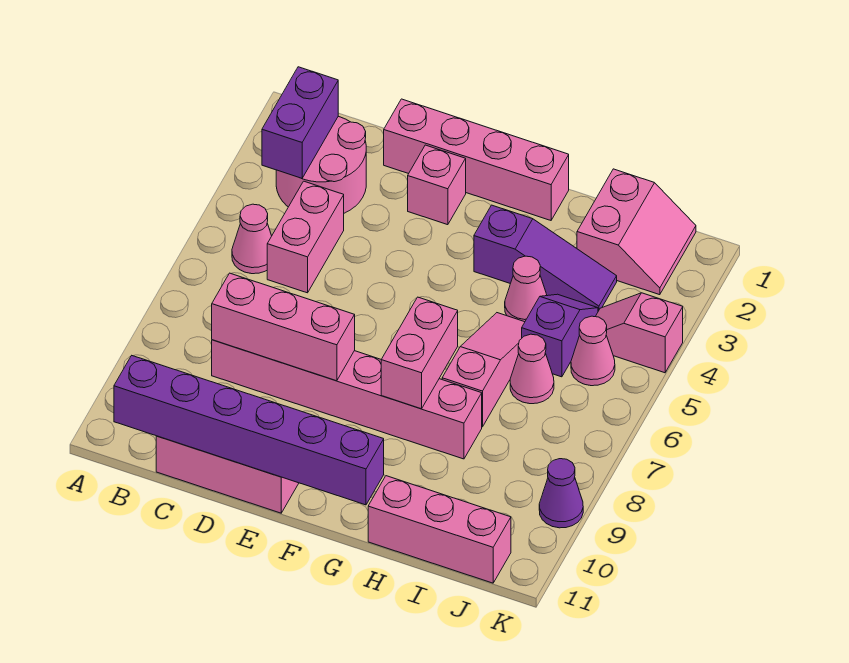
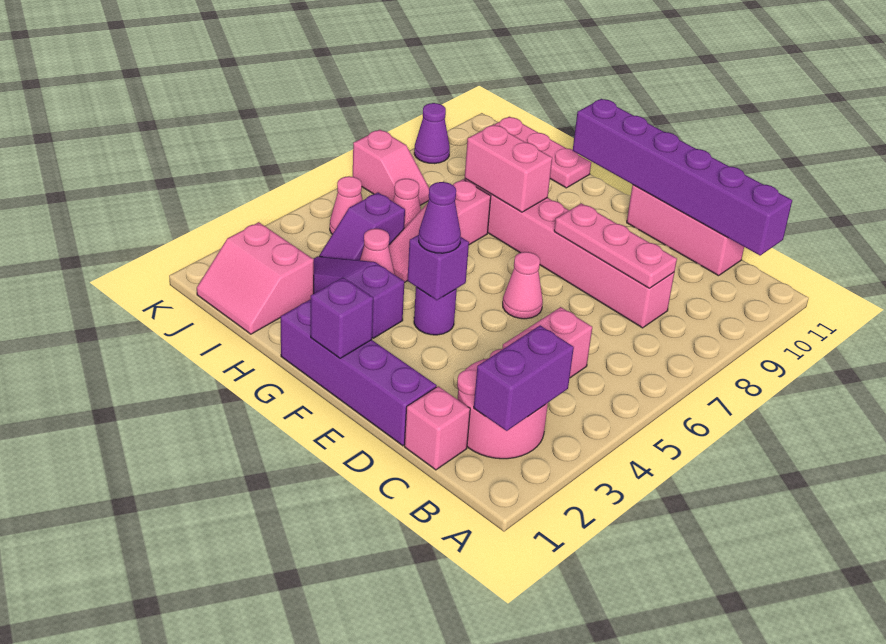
pink cone B5 level 1 -> pink cone E6 level 1
pink brick C8:E8 level 2 -> pink plate C8:E8 level 2
pink brick D1:G1 level 1 -> purple brick D1:G1 level 1
pink brick E2 level 1 -> pink brick C1 level 1
none -> purple brick F1 level 2
none -> purple round brick F4 level 1
none -> purple brick F4 level 2
none -> purple cone F4 level 3
pink brick G7:G8 level 2 -> pink brick G8:H8 level 2
pink brick H11:J11 level 1 -> pink plate H11:J11 level 1
pink slope I1:J2 level 1 top I -> pink slope I1:J2 level 1 top 2
pink slope J4:K4 level 1 top K -> pink slope J7:K7 level 1 top K

